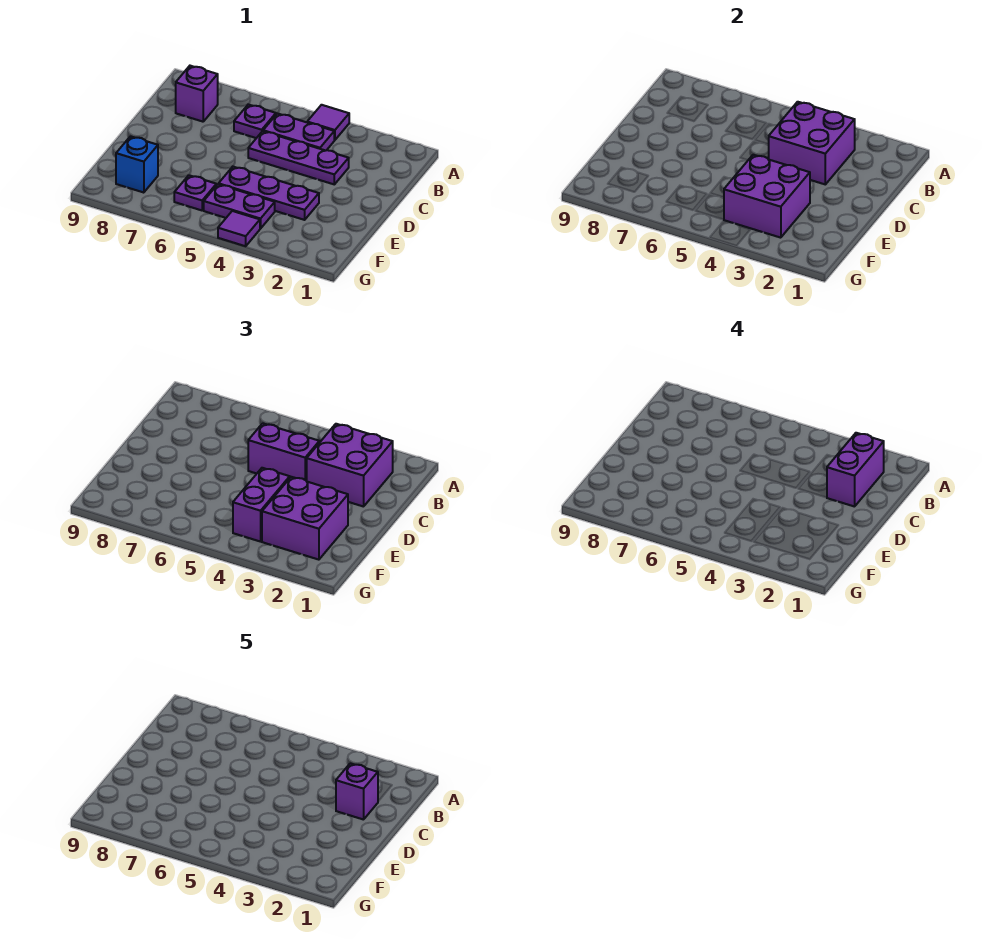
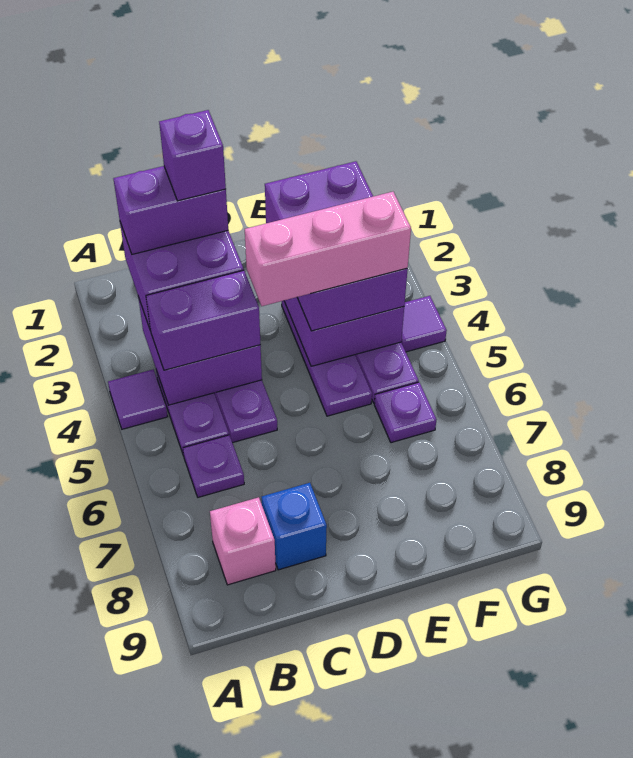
purple brick B8 level 1 -> pink brick B8 level 1
purple brick C4:C5 level 3 -> purple brick B4:C4 level 3
none -> pink brick D4:F4 level 4
blue brick F8 level 1 -> blue brick C8 level 1

